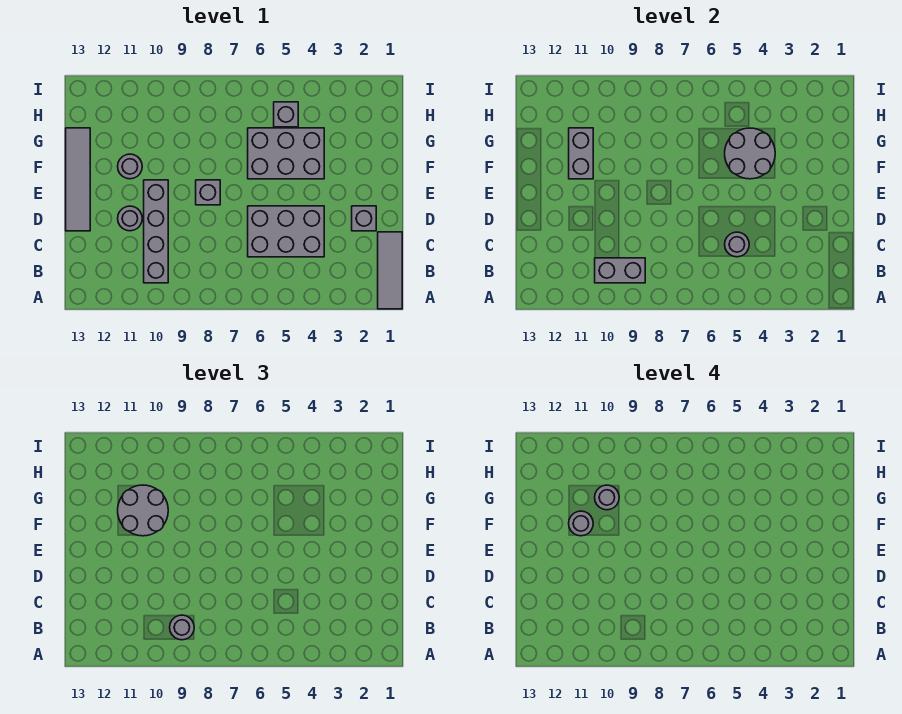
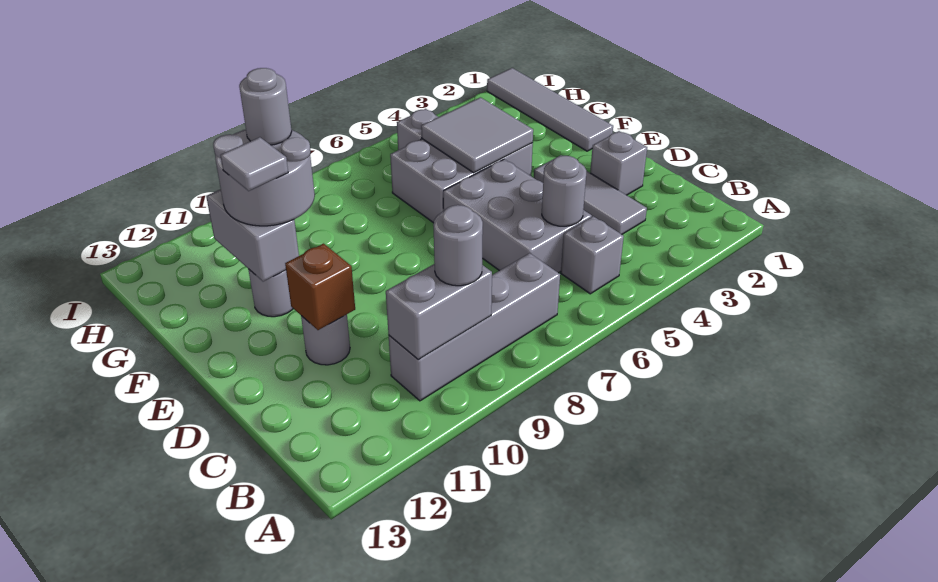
grey tile A1:C1 level 1 -> grey tile C3:E3 level 1
grey brick B10:E10 level 1 -> grey brick B7:B10 level 1
grey brick C4:D6 level 1 -> grey brick C5:E6 level 1
none -> brown brick D11 level 2
grey tile D13:G13 level 1 -> grey tile F1:I1 level 1
grey brick E8 level 1 -> grey brick B5 level 1
grey round brick F4:G5 level 2 -> grey tile F4:G5 level 2
grey round brick F11 level 4 -> grey tile F11 level 4

